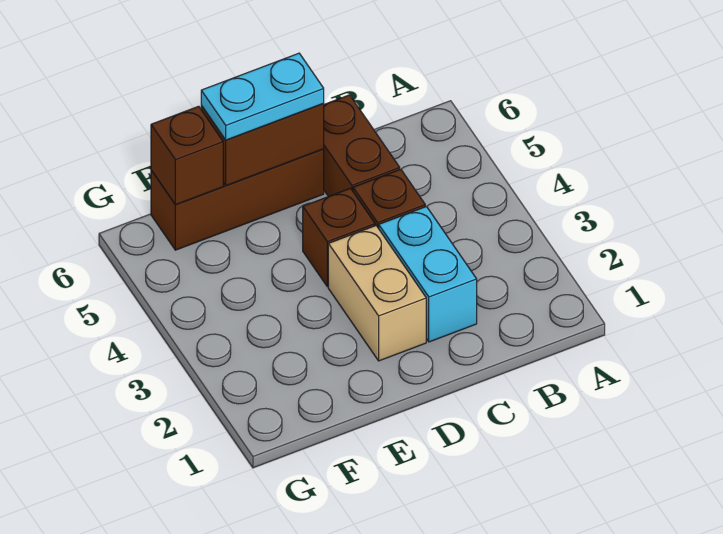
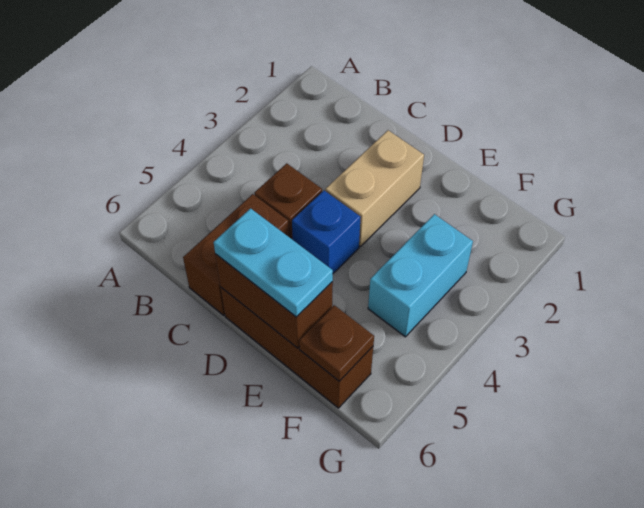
cyan brick C2:C3 level 1 -> cyan brick F3:F4 level 1
brown brick D4 level 1 -> blue brick D4 level 1
brown brick F6 level 2 -> brown plate F6 level 2

